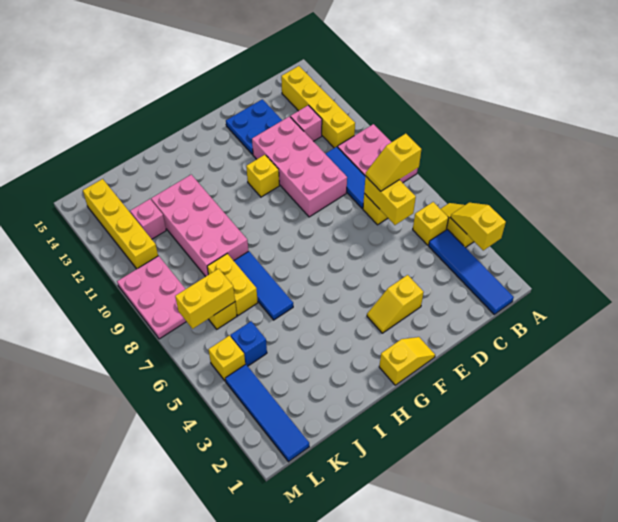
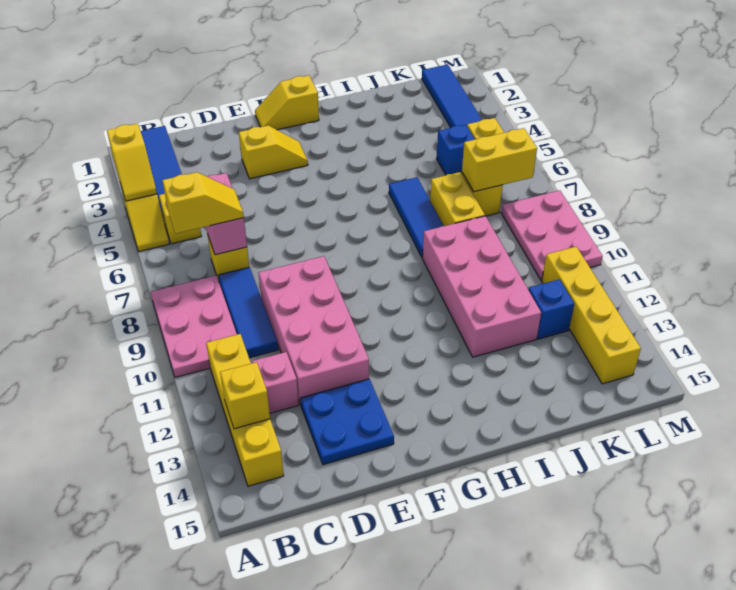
yellow brick C6:C7 level 2 -> pink brick C6:C7 level 2
yellow brick F11 level 1 -> yellow brick B13 level 2
pink brick K12 level 1 -> blue brick K12 level 1

